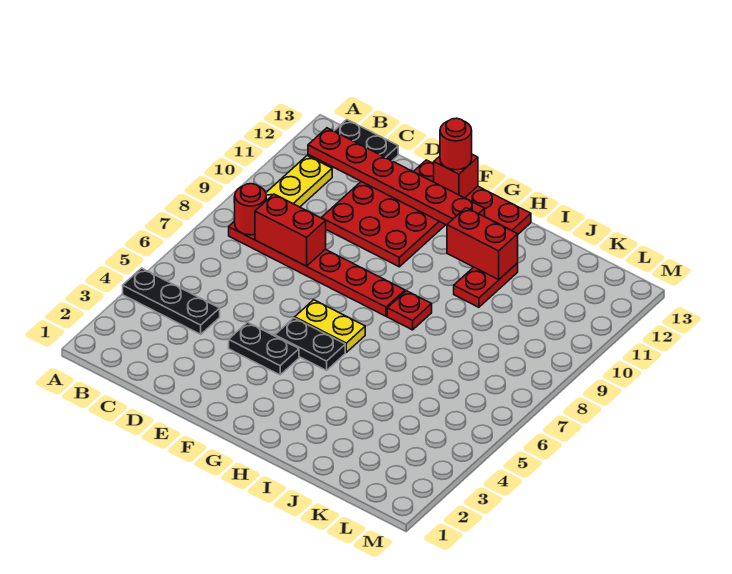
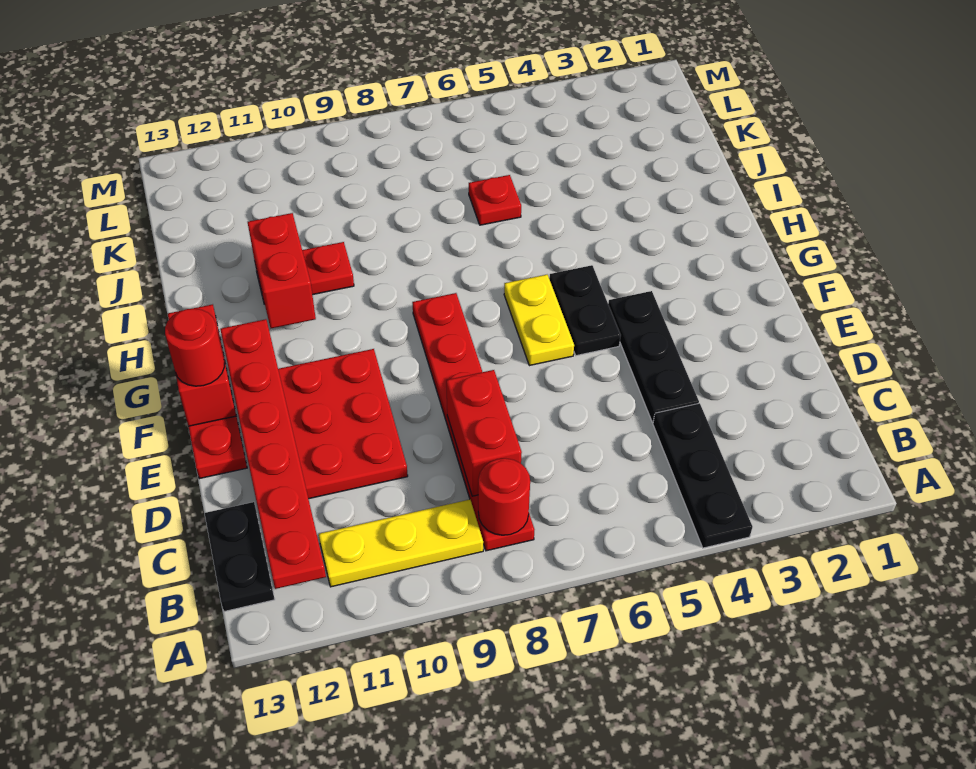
black plate E4:F4 level 1 -> black plate D4:F4 level 1
red plate H8 level 1 -> red plate J6 level 1

